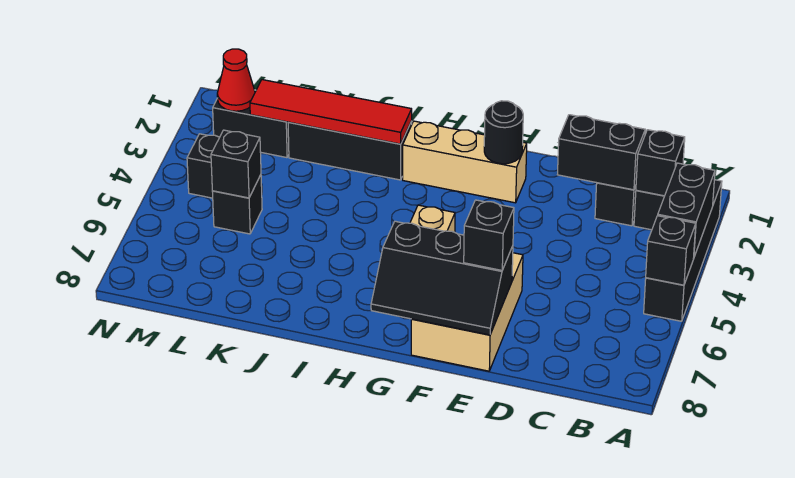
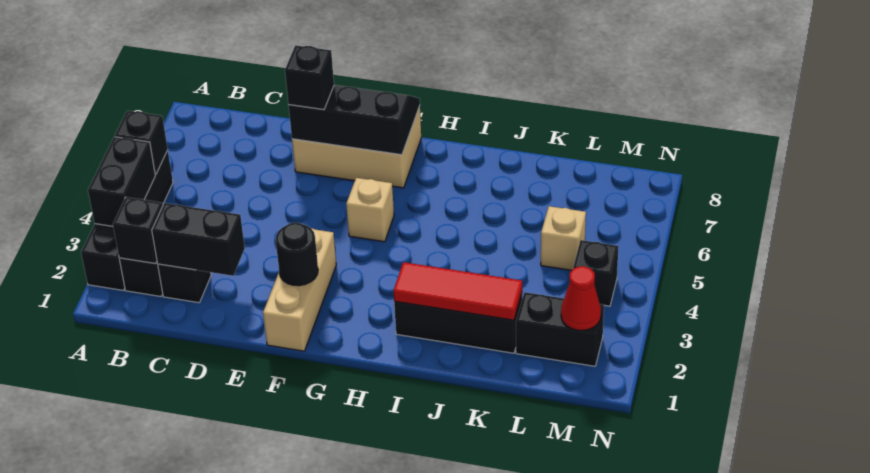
tan brick E6:F8 level 1 -> tan brick E7:G8 level 1
tan brick F2:H2 level 1 -> tan brick F1:F3 level 1
red tile I2:L2 level 2 -> red tile I2:K2 level 2
black brick L5 level 1 -> tan brick L5 level 1
black brick L5 level 2 -> none

